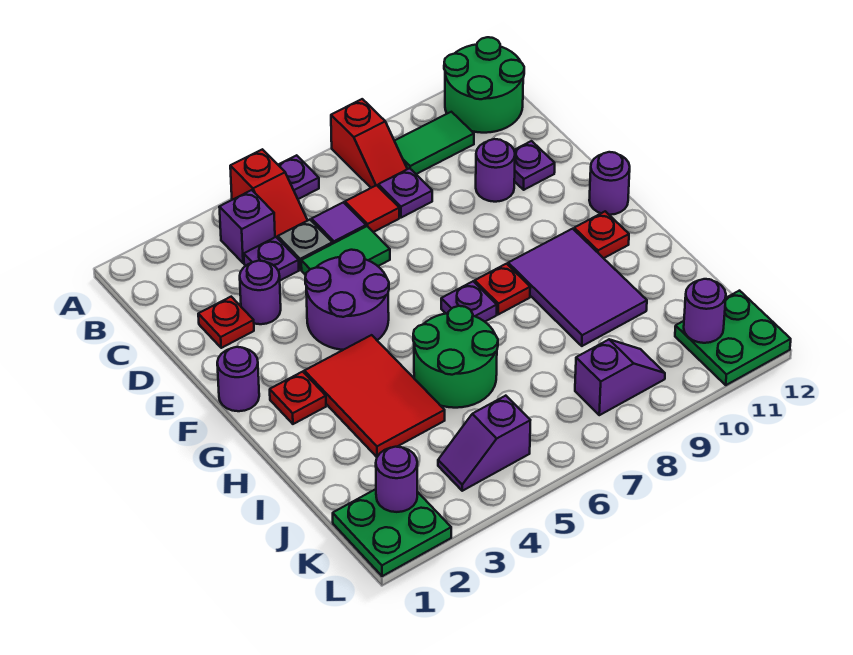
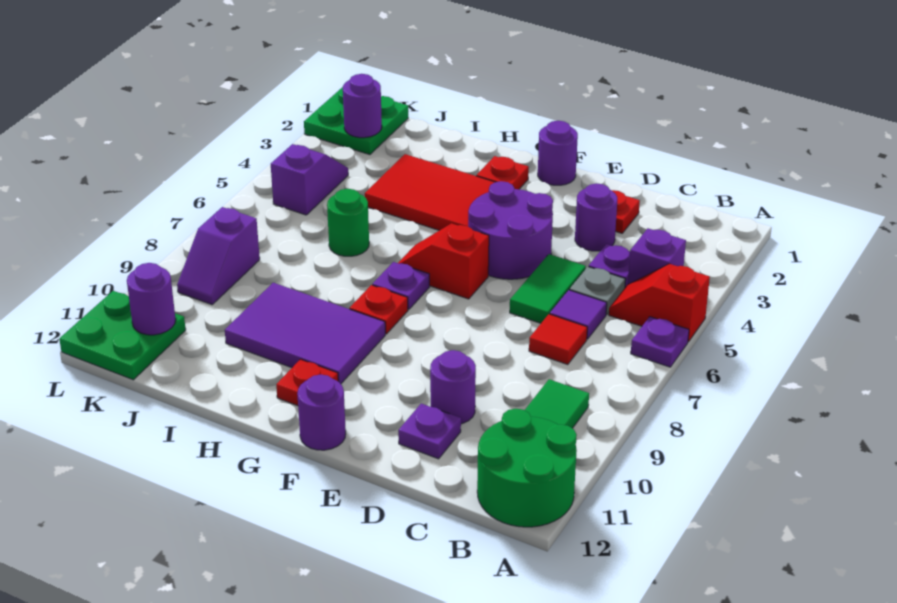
red slope A8:B8 level 1 top A -> red slope F6:G6 level 1 top F
purple plate C8 level 1 -> none
green round brick H5:I6 level 1 -> green round brick I6 level 1

